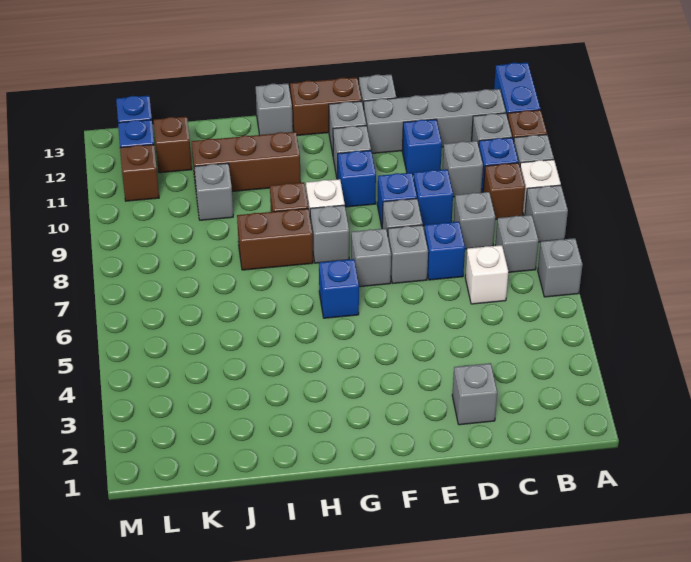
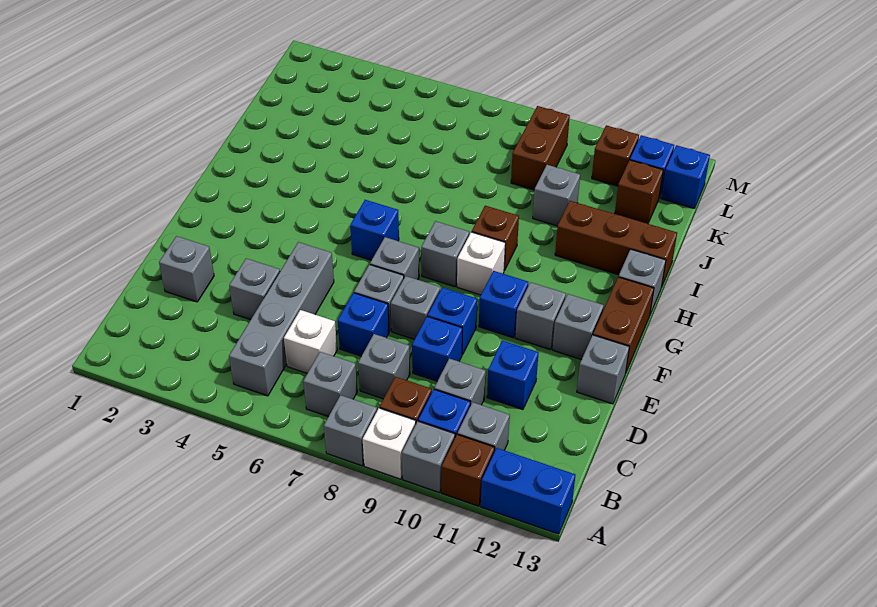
grey brick A6 level 1 -> grey brick D4 level 1
grey brick B12:E12 level 1 -> grey brick B5:E5 level 1
brown brick H8:I8 level 1 -> brown brick K9:L9 level 1
brown brick H11:J11 level 1 -> brown brick I11:I13 level 1

